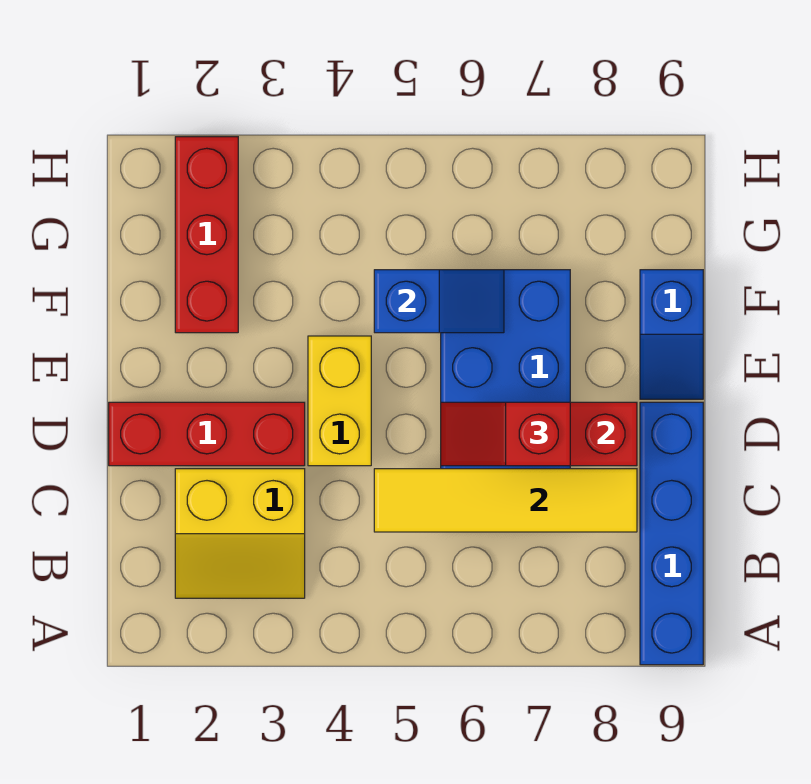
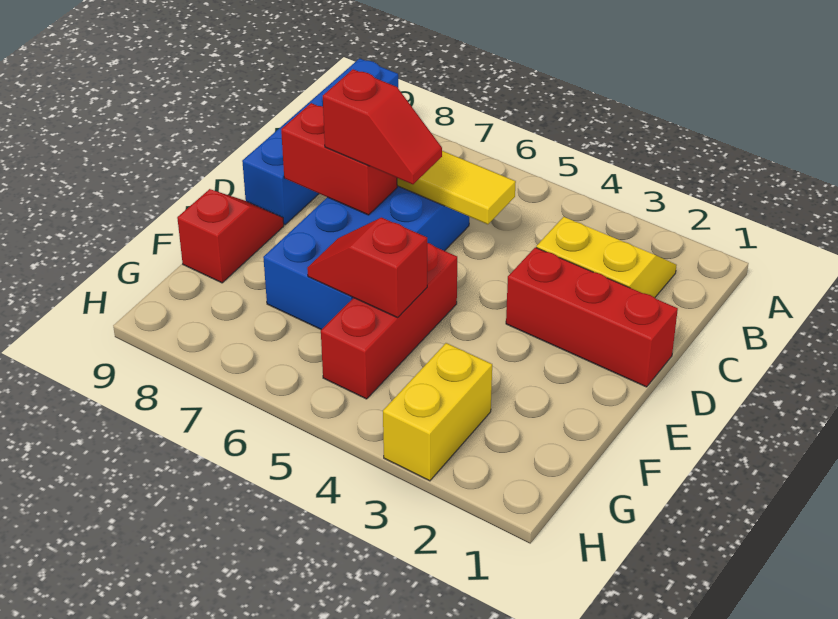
yellow brick D4:E4 level 1 -> yellow brick G3:H3 level 1
blue slope E9:F9 level 1 top F -> red slope E9:F9 level 1 top F
red brick F2:H2 level 1 -> red brick E5:G5 level 1
blue slope F5:F6 level 2 top 5 -> red slope F5:F6 level 2 top 5

